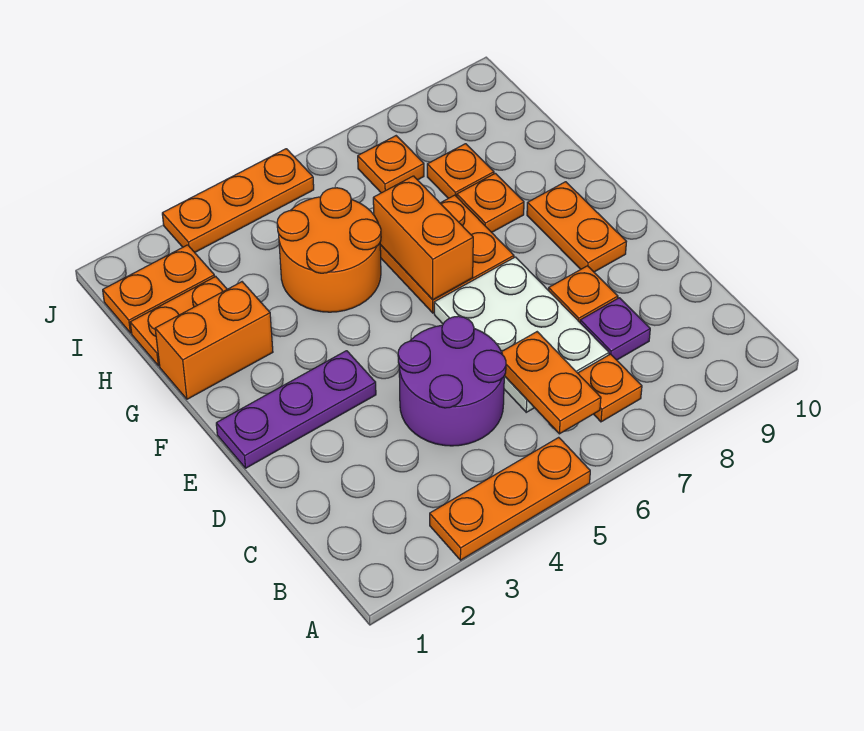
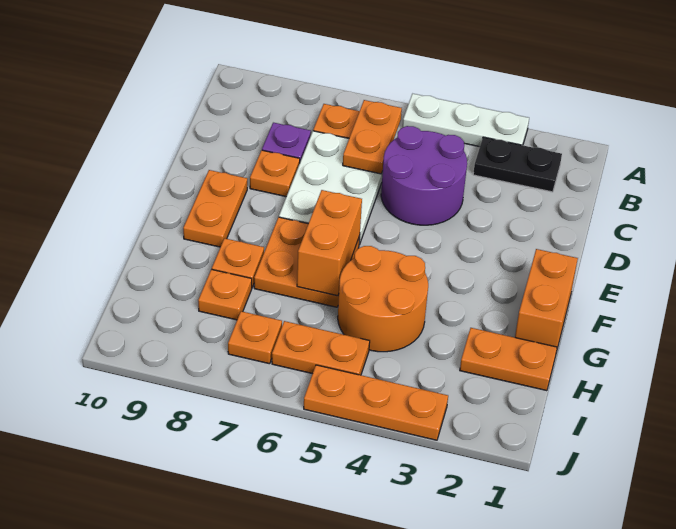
orange plate A3:A5 level 1 -> white plate A3:A5 level 1
none -> black plate B2:B3 level 1
purple plate E1:E3 level 1 -> none
orange brick G1:G2 level 1 -> orange brick F1:G1 level 1
orange plate I1:I2 level 1 -> orange plate I5:I6 level 1

